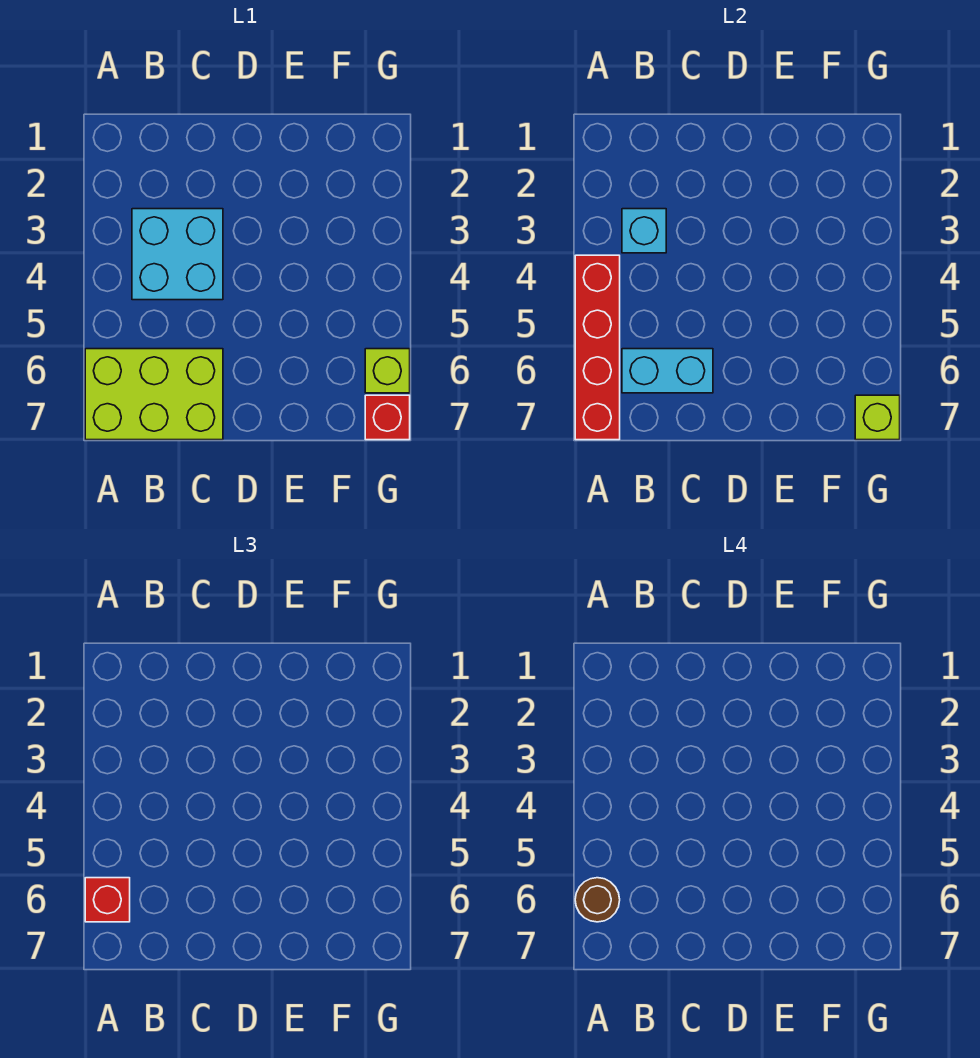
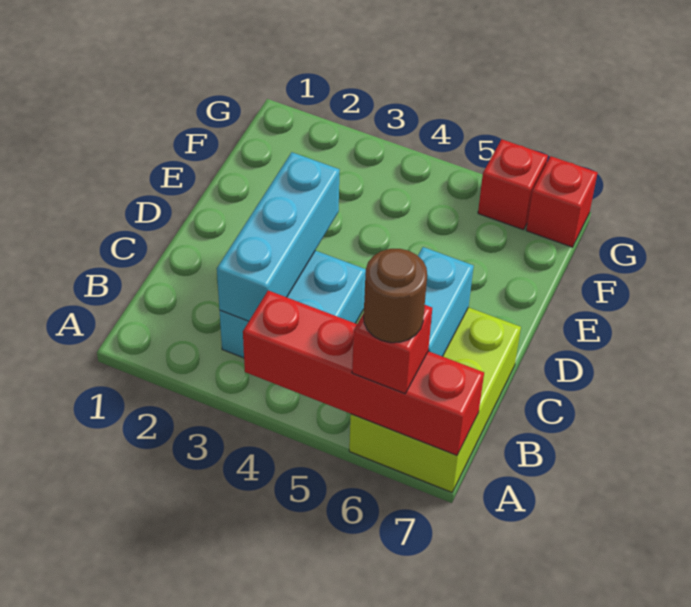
cyan brick B3 level 2 -> cyan brick B3:D3 level 2
lime brick G6 level 1 -> red brick G6 level 1
lime brick G7 level 2 -> none

